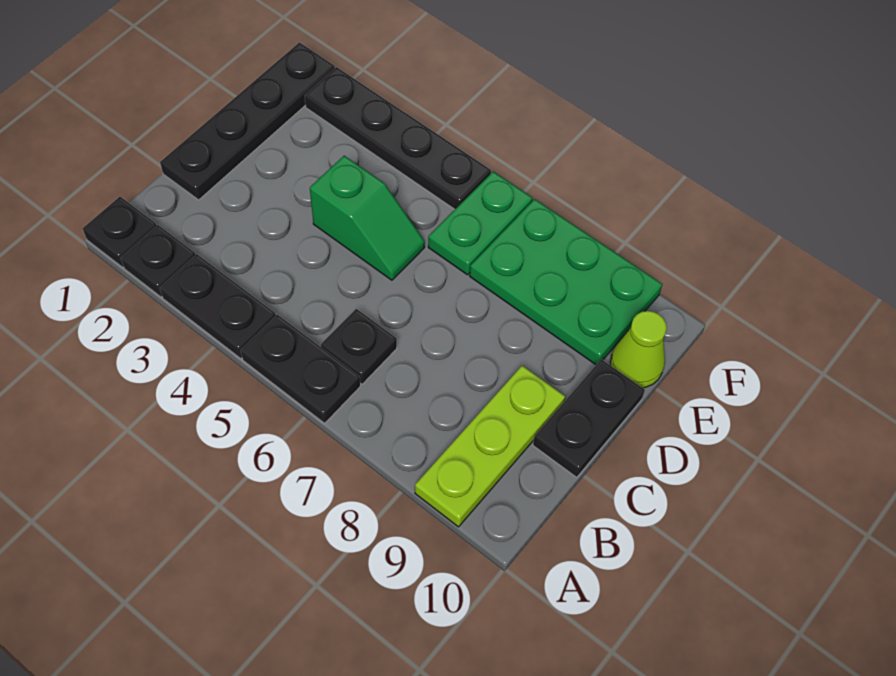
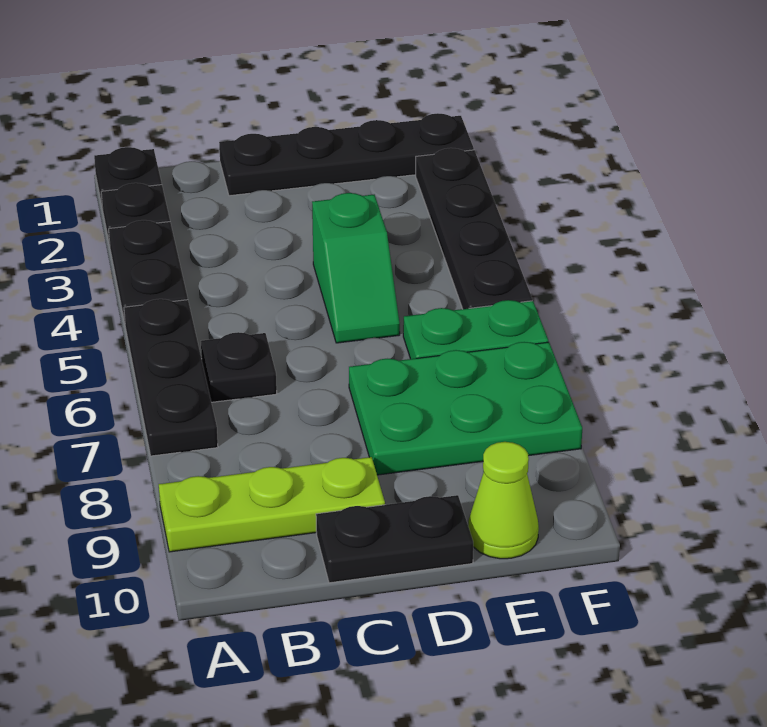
black plate A5:A6 level 1 -> black plate A5:A7 level 1
green plate E7:F9 level 1 -> green plate D7:F8 level 1

